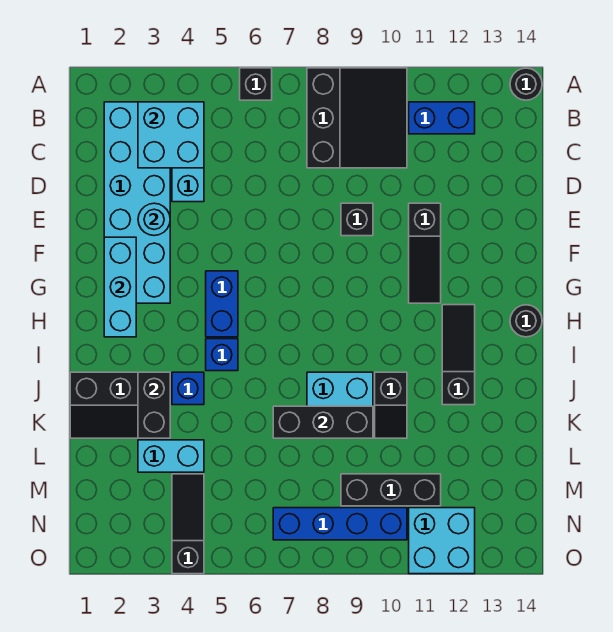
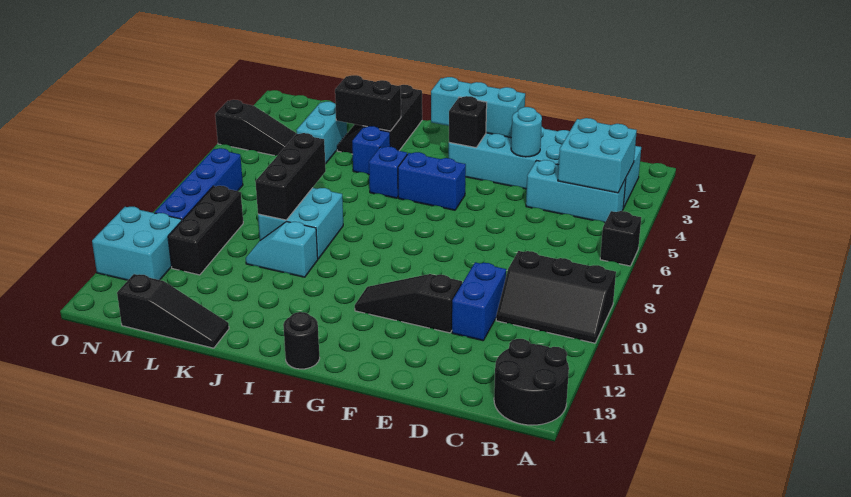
black slope A8:C10 level 1 top 8 -> black slope A9:C10 level 1 top 9
black round brick A14 level 1 -> black round brick A13:B14 level 1
blue brick B11:B12 level 1 -> blue brick D10:D11 level 1
black brick E9 level 1 -> black brick G3 level 2
black slope H12:J12 level 1 top J -> black slope K14:M14 level 1 top M
black slope J10:K10 level 1 top J -> cyan slope J10:K10 level 1 top J

